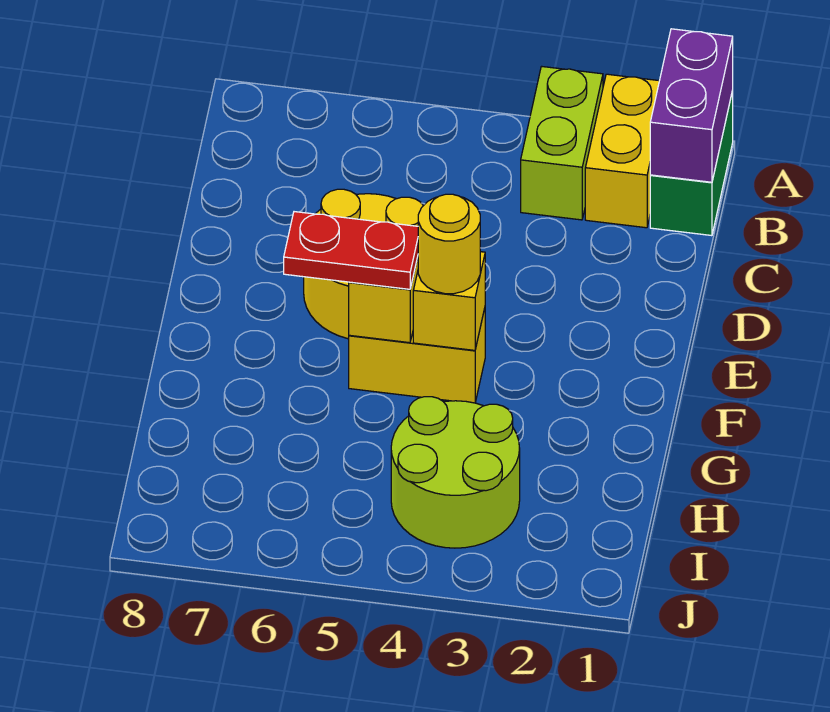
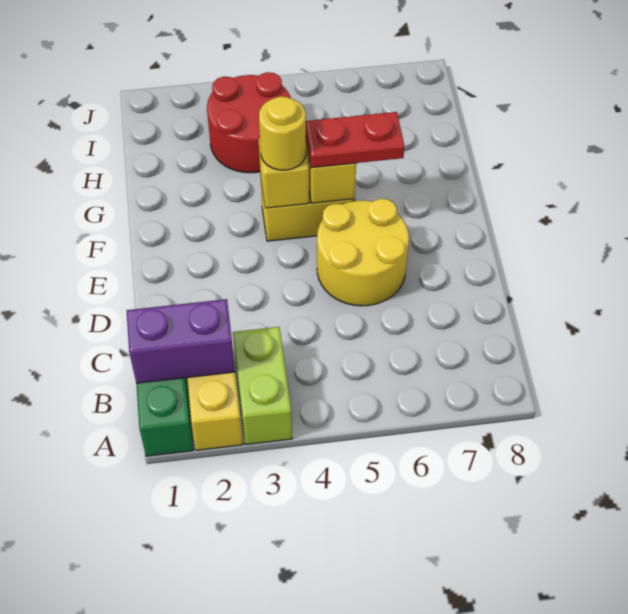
purple brick A1:B1 level 2 -> purple brick B1:B2 level 2
lime round brick H3:I4 level 1 -> red round brick H3:I4 level 1

